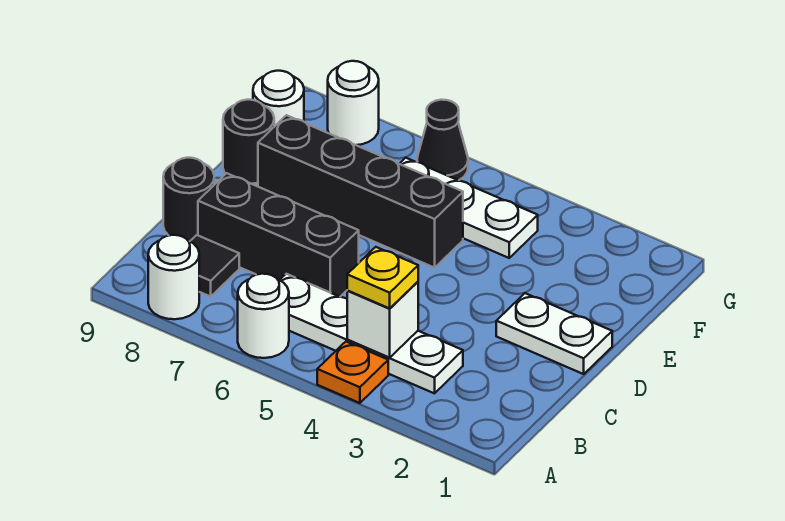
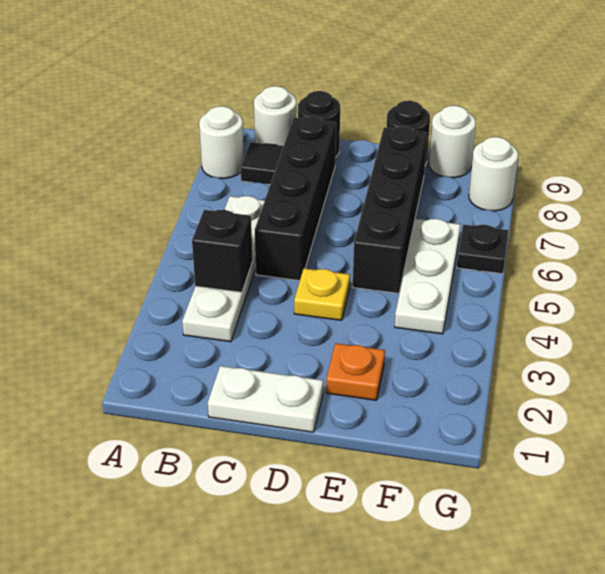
orange plate A4 level 1 -> orange plate E2 level 1
white round brick A6 level 1 -> white round brick B9 level 1
white brick B4 level 2 -> black brick B4 level 2
yellow plate B4 level 3 -> yellow plate D4 level 1
black brick C6:C8 level 1 -> black brick C5:C8 level 1
white plate D1:D2 level 1 -> white plate C1:D1 level 1
black cone G6 level 1 -> black plate G6 level 1

